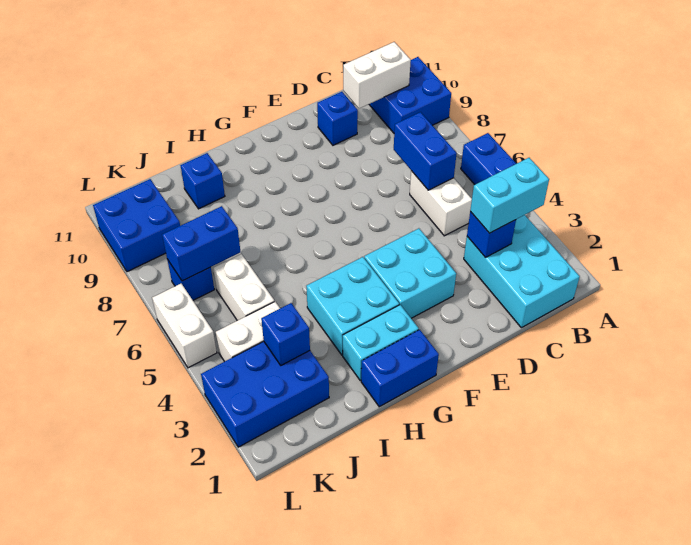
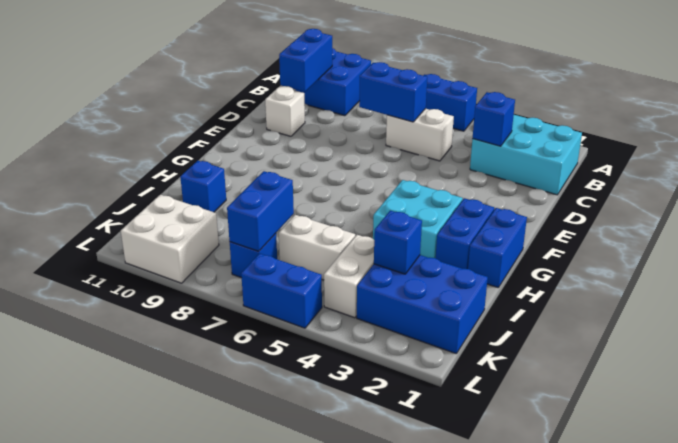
cyan brick B3:C3 level 3 -> none
white brick B10:C10 level 2 -> blue brick B10:C10 level 2
blue brick D10 level 1 -> white brick D10 level 1
cyan brick E3:F4 level 1 -> none
cyan brick G2:H2 level 1 -> blue brick G2:H2 level 1
blue brick J2:L3 level 1 -> blue brick J1:K3 level 1
blue brick K9:L10 level 1 -> white brick K9:L10 level 1
white brick L5:L6 level 1 -> blue brick L5:L6 level 1

